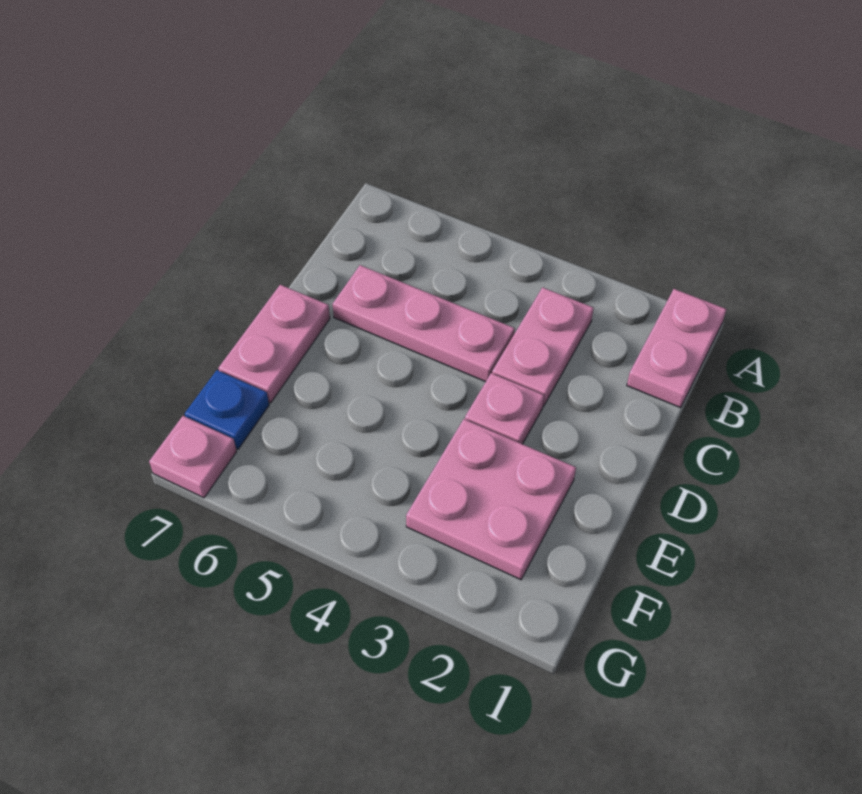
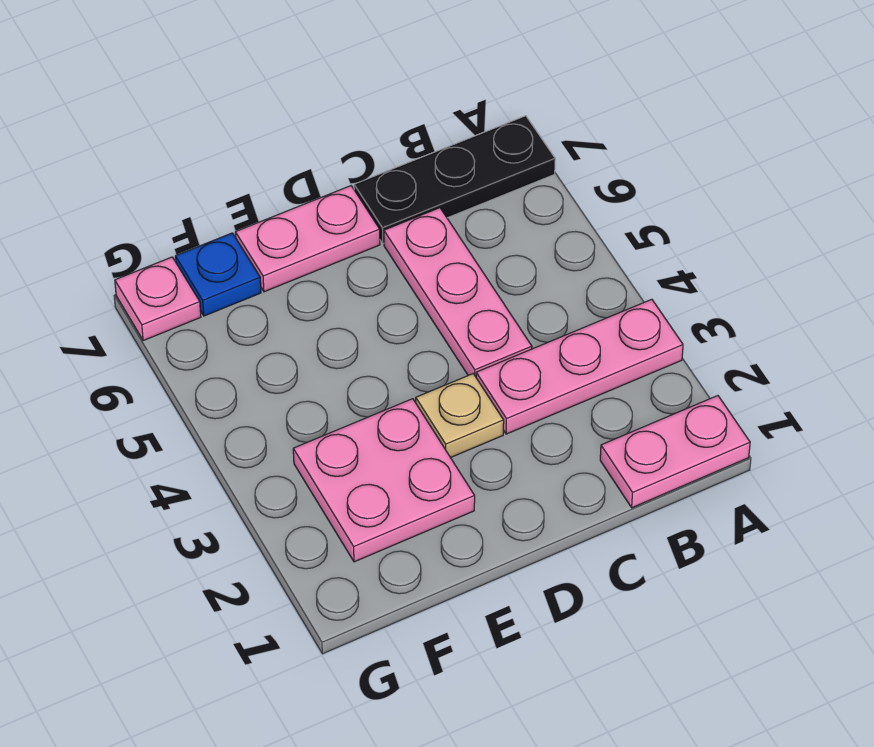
none -> black plate A7:C7 level 1
pink plate B3:C3 level 1 -> pink plate A3:C3 level 1
pink plate D3 level 1 -> tan plate D3 level 1

